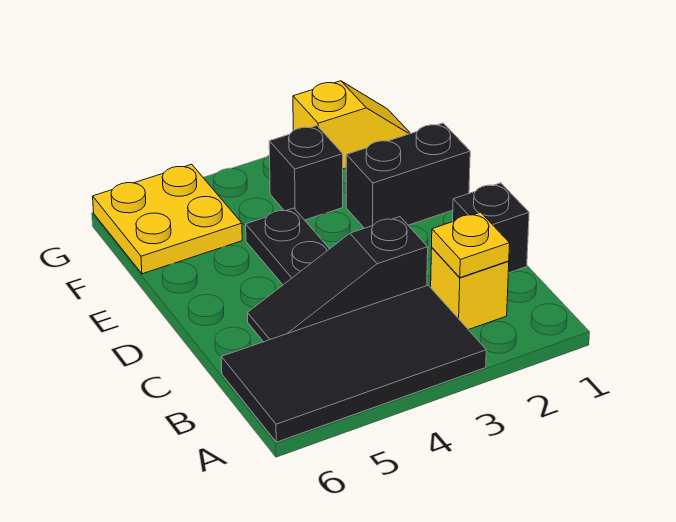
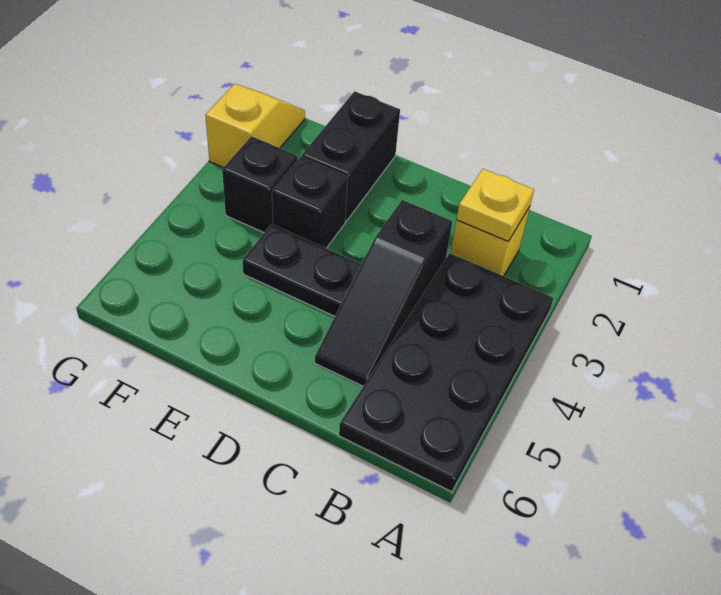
black tile A3:B6 level 1 -> black plate A3:B6 level 1
black brick C1 level 1 -> black brick E3 level 1
yellow plate F5:G6 level 1 -> none

